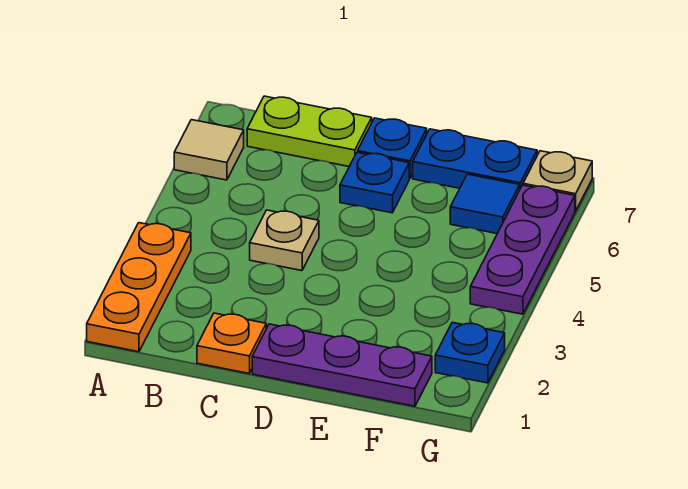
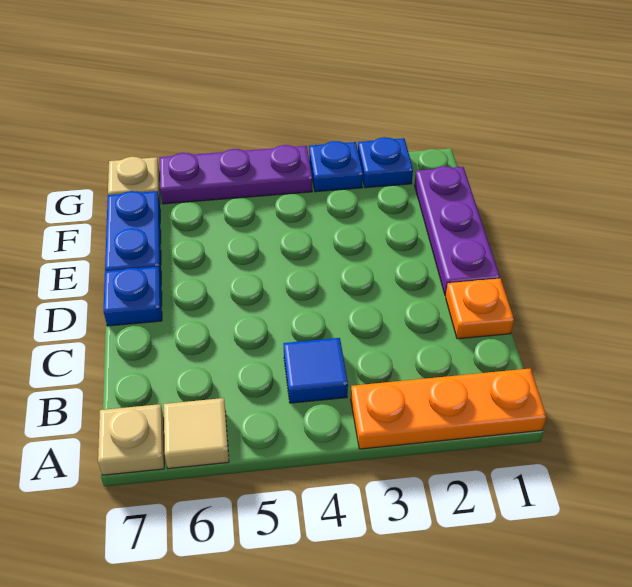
lime plate B7:C7 level 1 -> none
tan plate C4 level 1 -> tan plate A7 level 1
blue plate D6 level 1 -> blue plate G3 level 1
blue tile F6 level 1 -> blue tile B4 level 1

